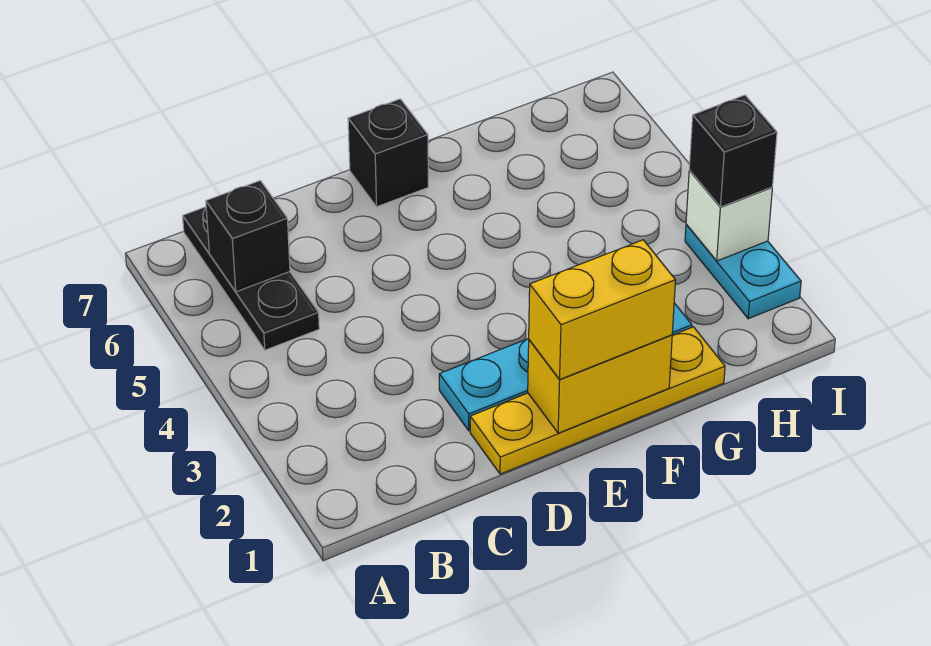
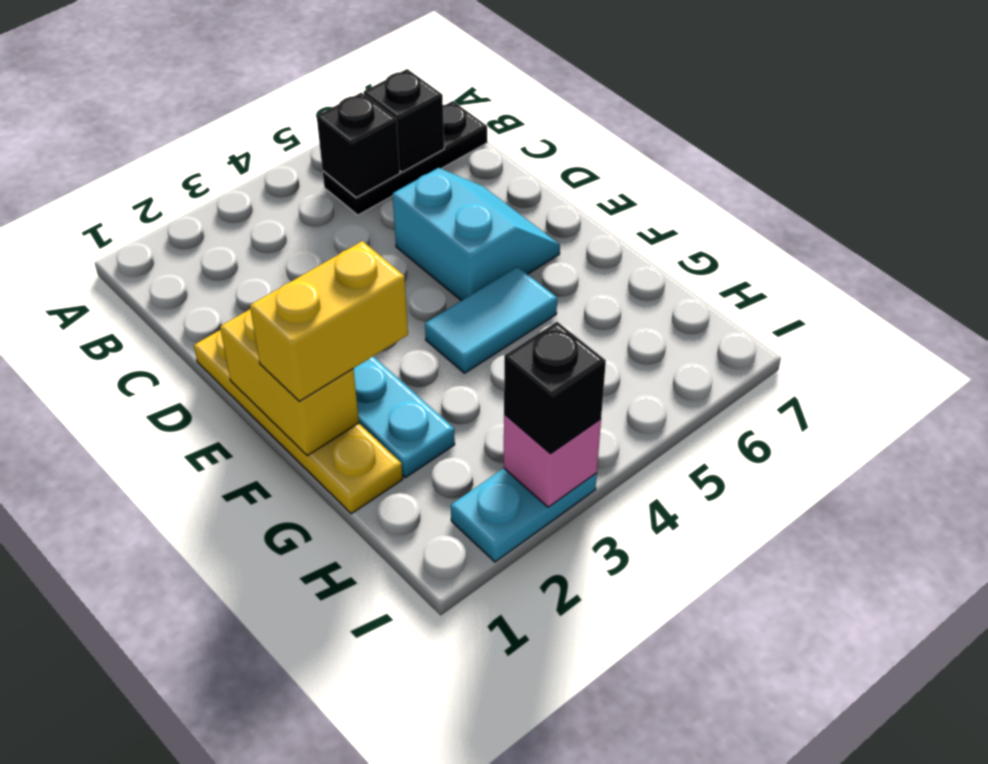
none -> cyan slope D5:E6 level 1 top 5
yellow brick E1:F1 level 3 -> yellow brick F1:F2 level 3
black brick E7 level 1 -> black brick B5 level 2
none -> cyan tile F4:F5 level 1
white brick I3 level 2 -> pink brick I3 level 2

